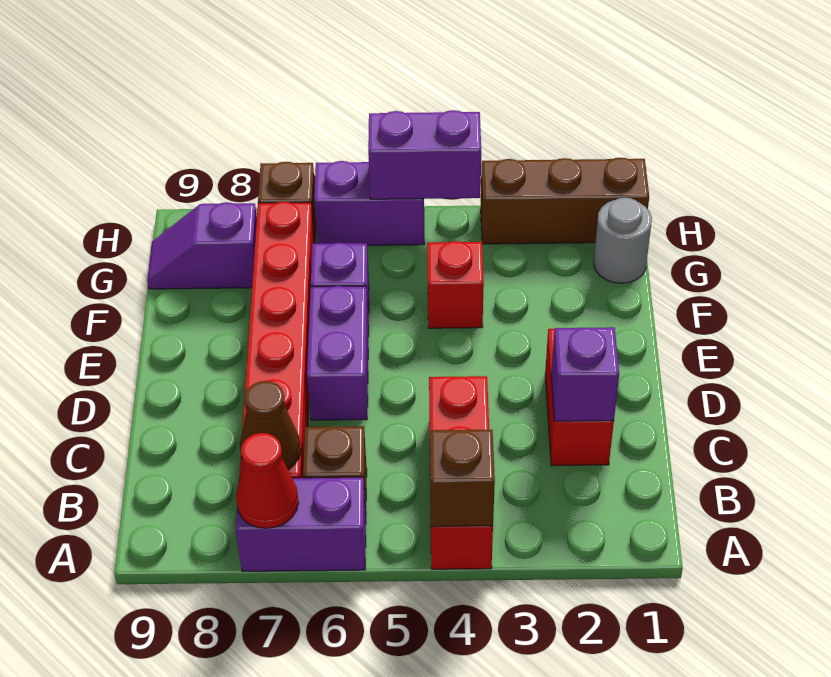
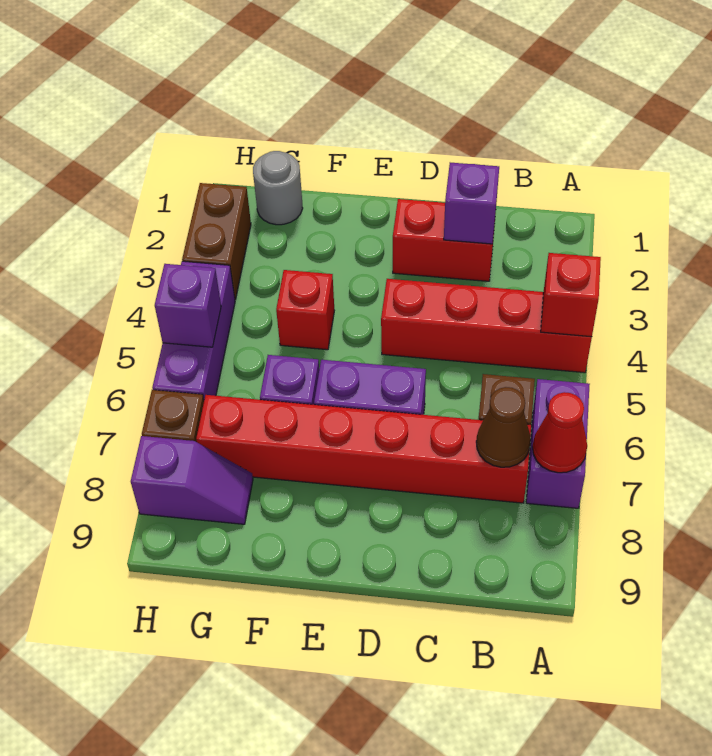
red brick A4:C4 level 1 -> red brick A4:D4 level 1
brown brick A4 level 2 -> red brick A4 level 2
purple slope G8:G9 level 1 top 8 -> purple slope G8:H8 level 1 top H
brown brick H1:H3 level 1 -> brown brick H2:H3 level 1
purple brick H4:H5 level 2 -> purple brick H5 level 2
purple brick H5:H6 level 1 -> purple brick H4:H6 level 1

